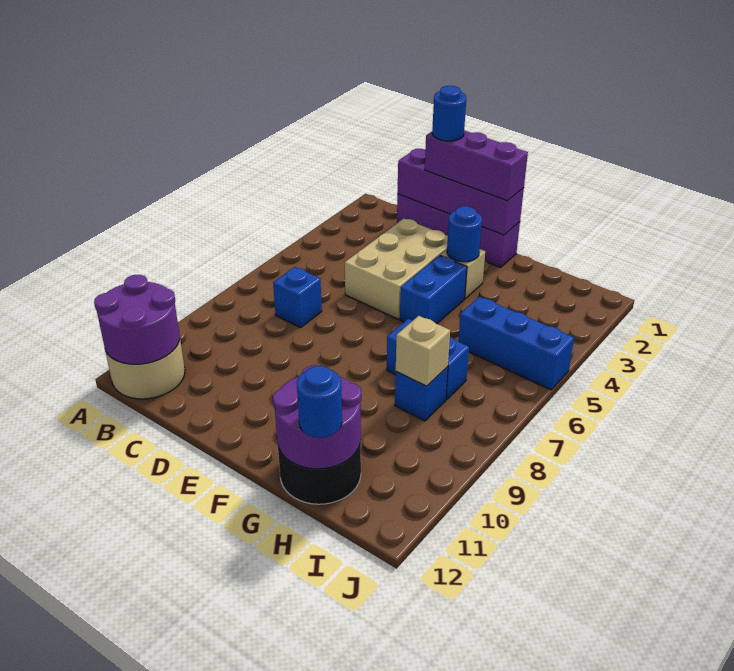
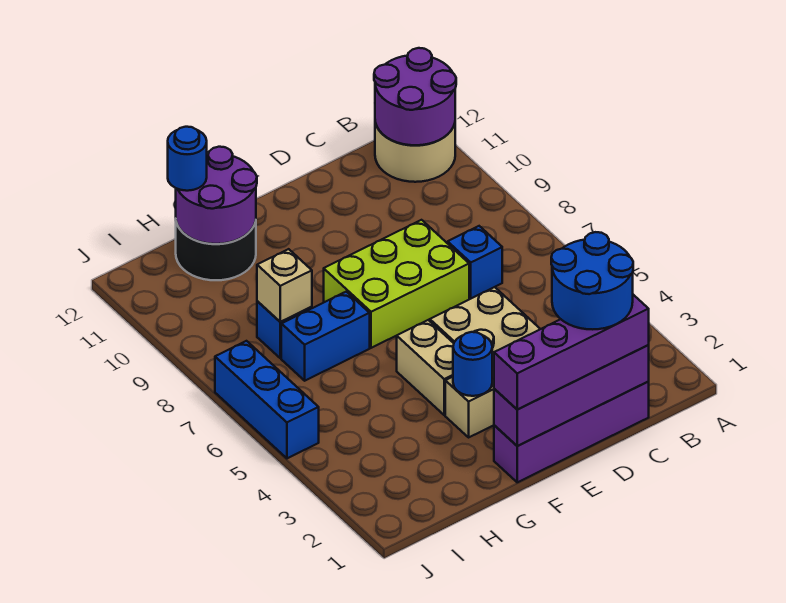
purple brick D1:F1 level 3 -> purple brick C1:F1 level 3
blue round brick D1 level 4 -> blue round brick C1:D2 level 4
none -> lime brick D7:F8 level 1
blue brick F4:F5 level 1 -> tan brick F4:F5 level 1
blue brick H5:J5 level 1 -> blue brick J5:J7 level 1

